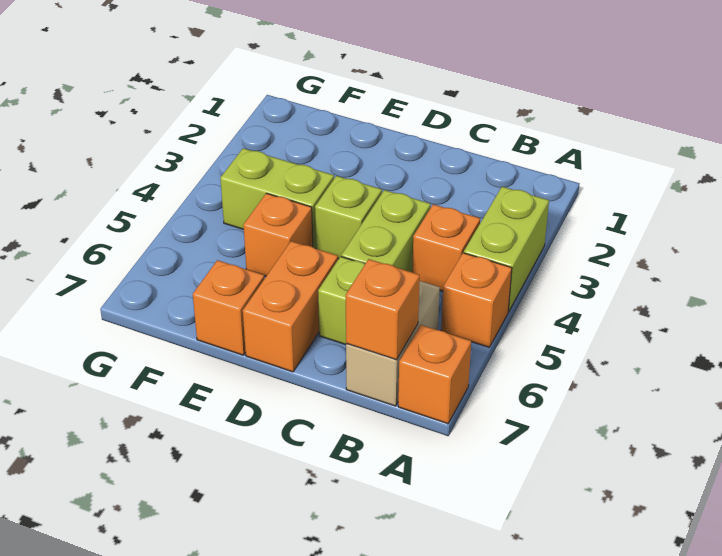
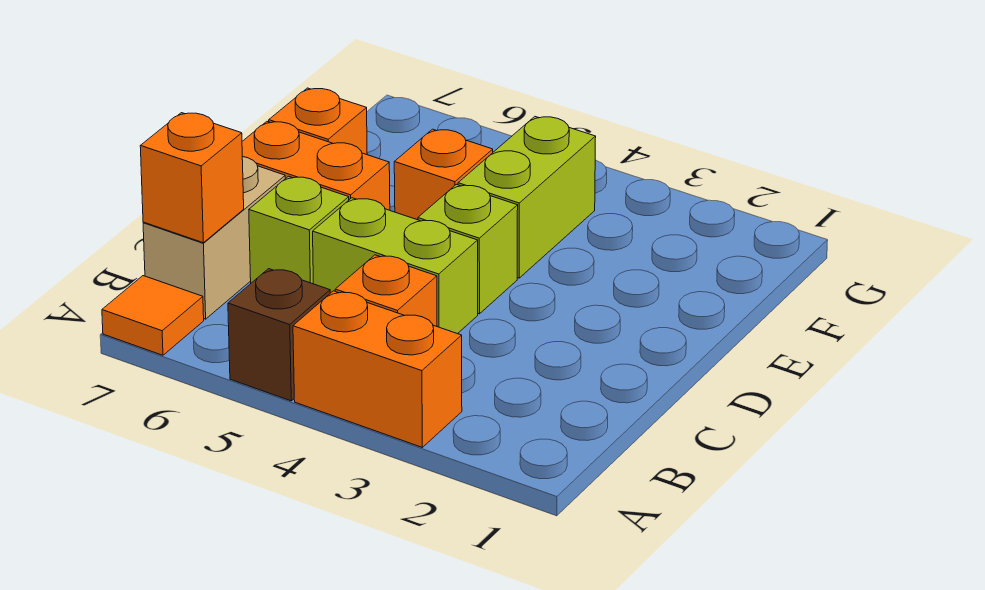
lime brick A3:A4 level 1 -> orange brick A3:A4 level 1
orange brick A5 level 1 -> brown brick A5 level 1
orange brick A7 level 1 -> orange tile A7 level 1
tan brick B6:B7 level 1 -> tan brick B7:C7 level 1

